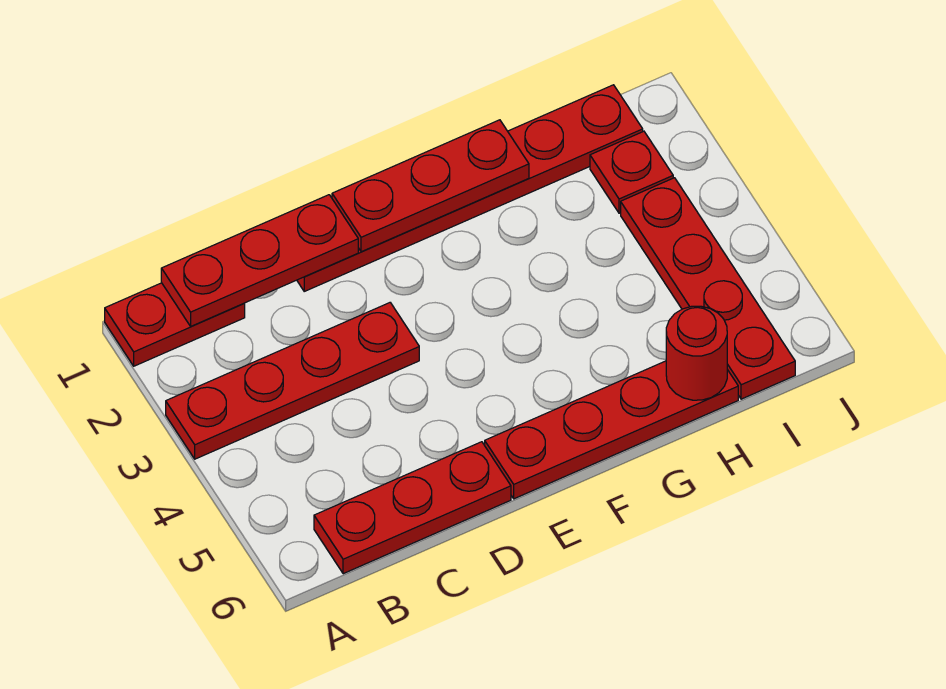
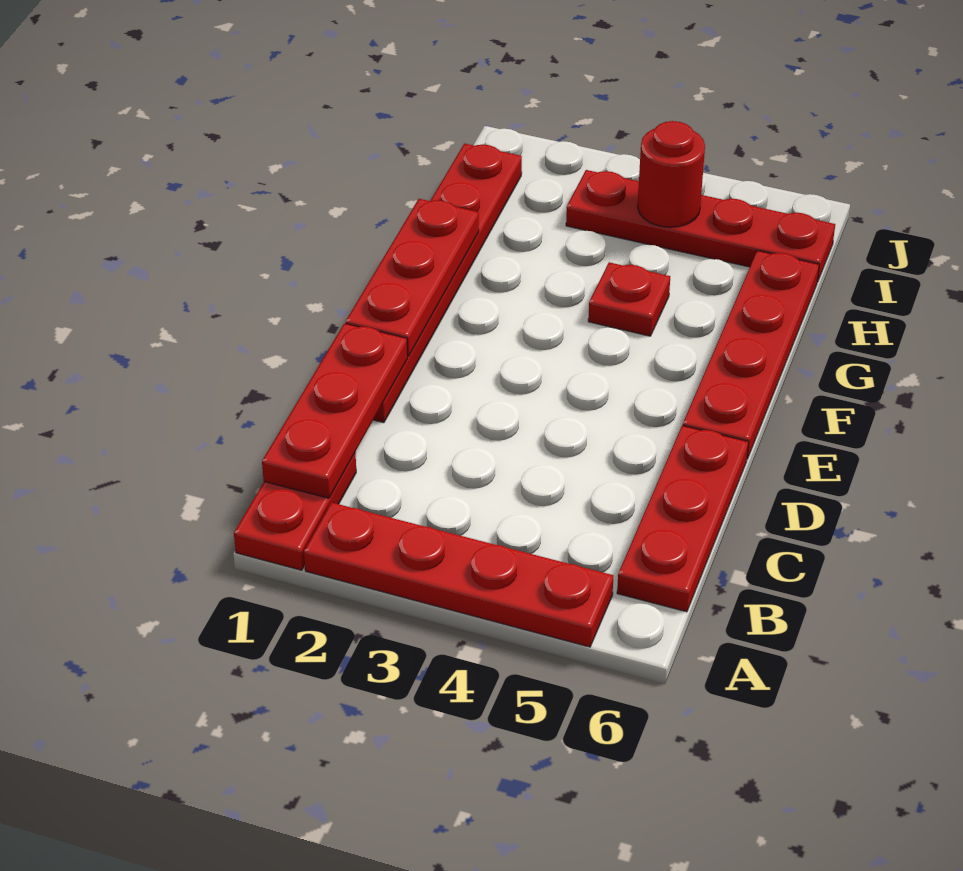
red plate A3:D3 level 1 -> red plate A2:A5 level 1
red round brick H6 level 2 -> red round brick I4 level 2
red plate I2 level 1 -> red plate G4 level 1

